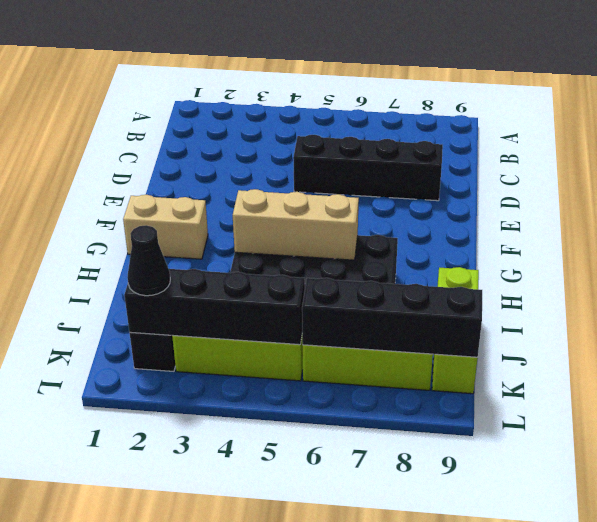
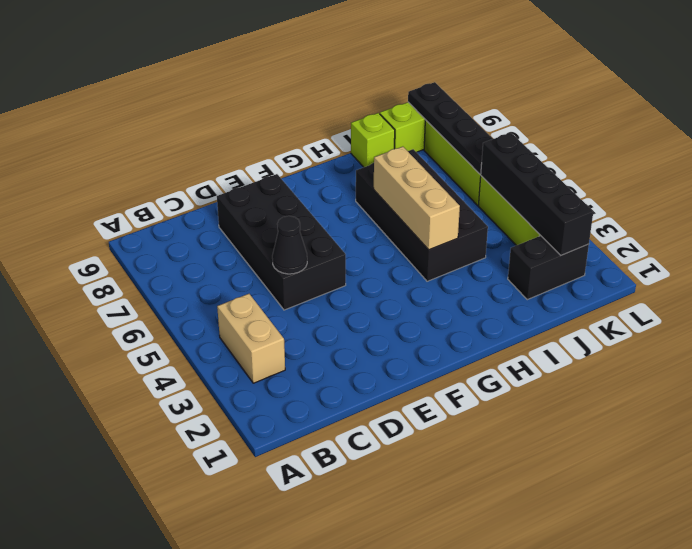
black brick D5:D8 level 1 -> black brick D5:E8 level 1
tan brick G1:G2 level 1 -> tan brick B3:B4 level 1
black cone K2 level 3 -> black cone D5 level 2
black brick K6:K9 level 2 -> black plate K6:K9 level 2

